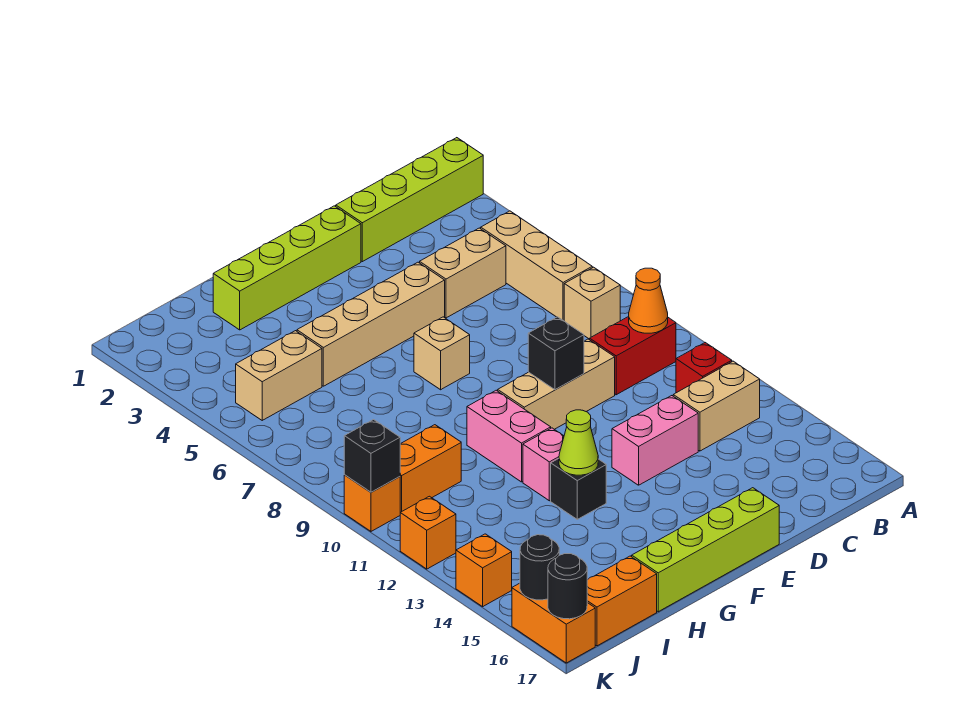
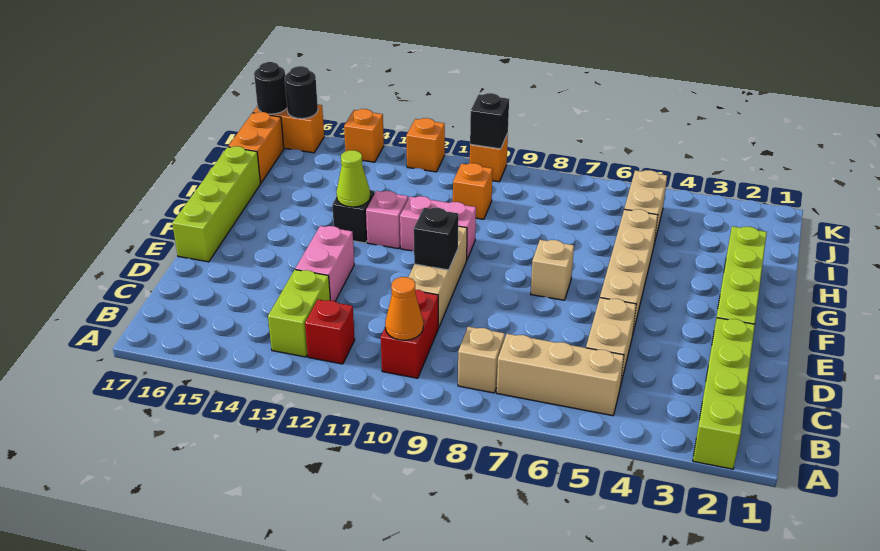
tan brick B13:C13 level 1 -> lime brick B13:C13 level 1
orange brick I10:J10 level 1 -> orange brick I10 level 1

